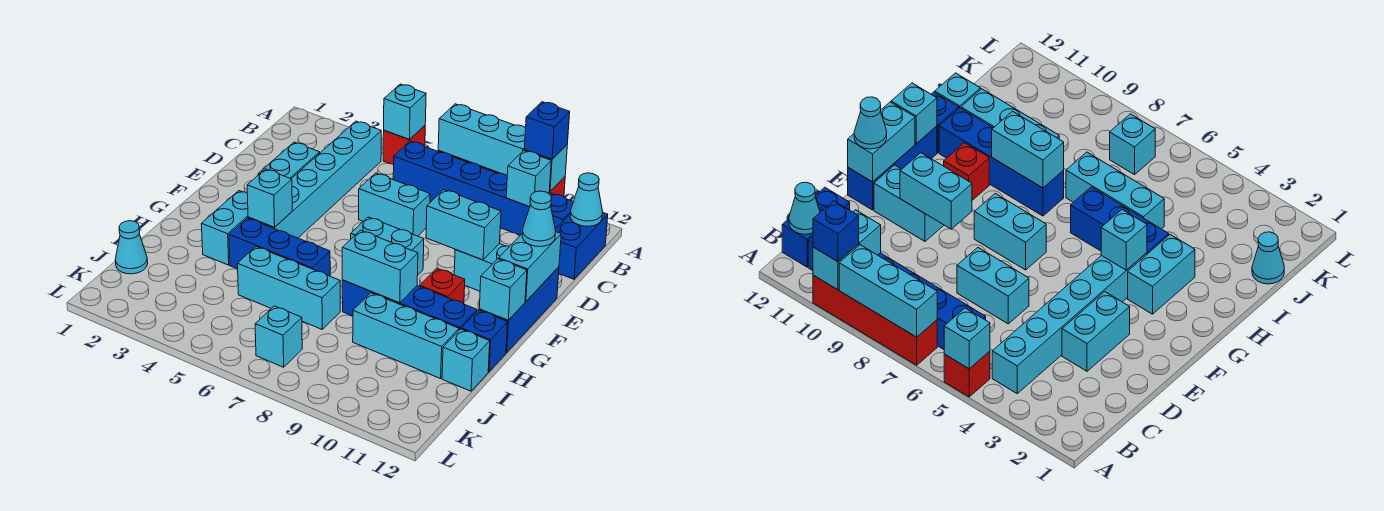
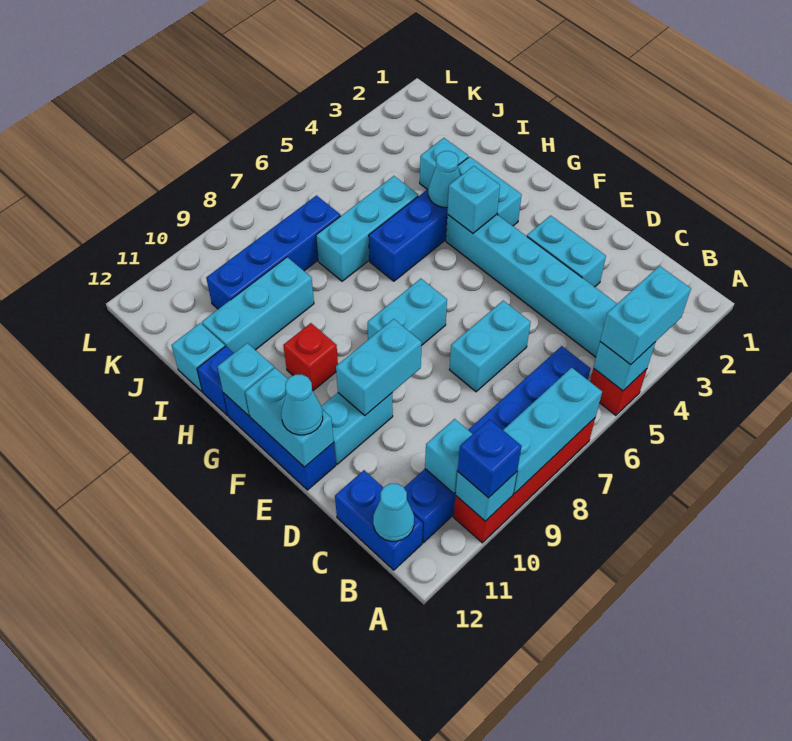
blue brick H8:H11 level 1 -> blue brick J7:J10 level 1
cyan brick H8:H9 level 2 -> cyan brick A4:A5 level 3
cyan cone J1 level 1 -> cyan cone H4 level 2
cyan brick K7 level 1 -> cyan brick I3 level 1

